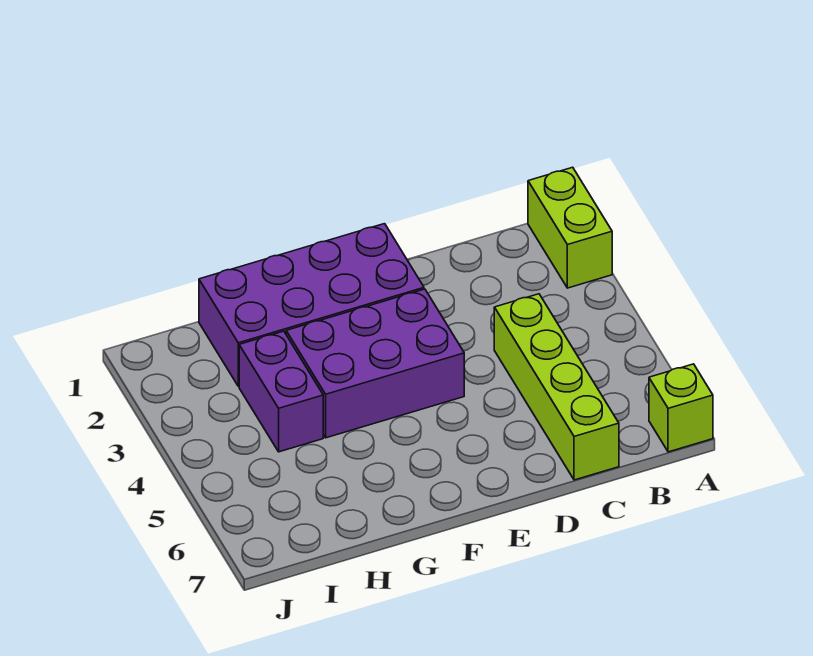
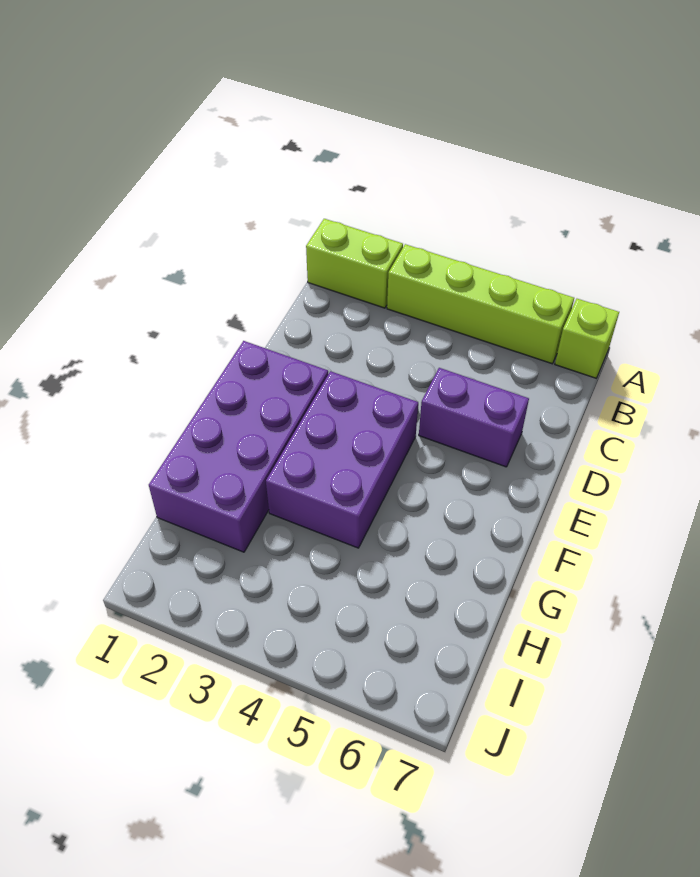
lime brick C4:C7 level 1 -> lime brick A3:A6 level 1
purple brick H3:H4 level 1 -> purple brick D5:D6 level 1

